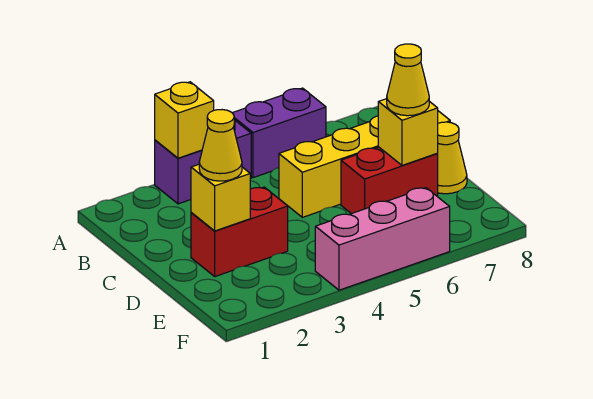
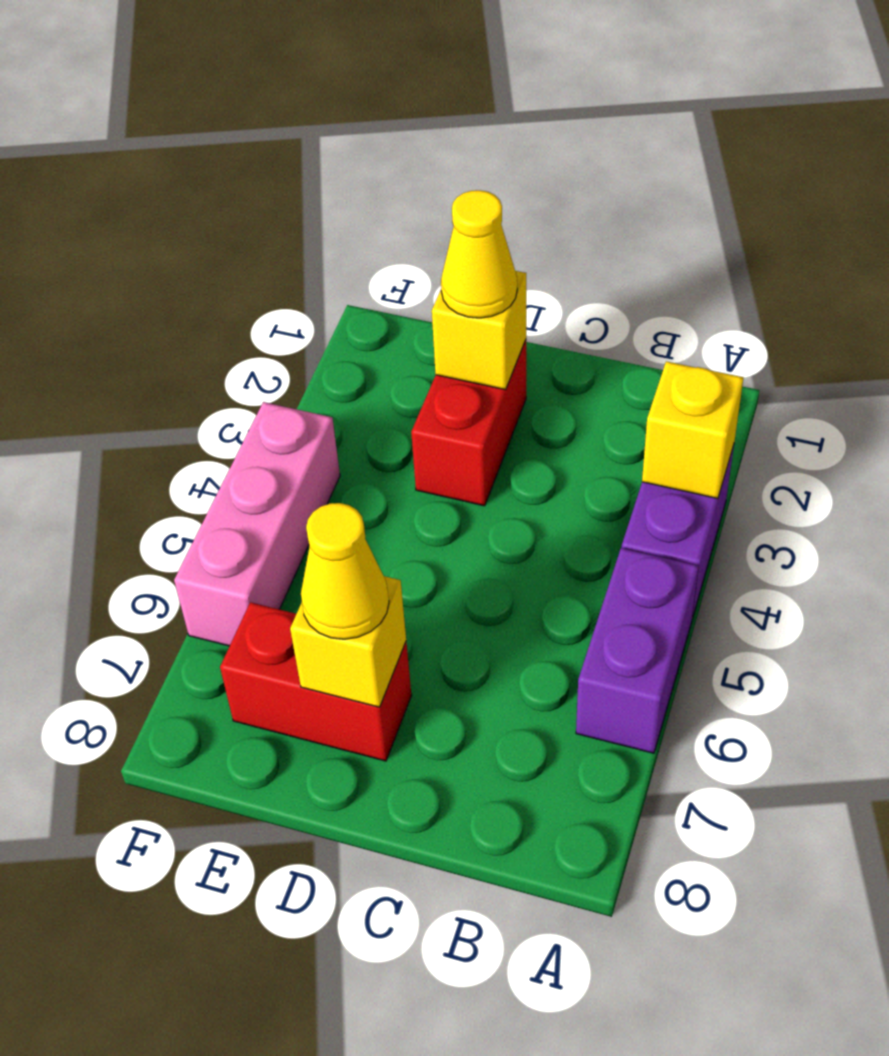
yellow brick C5:C8 level 1 -> none
red brick D6:D7 level 1 -> red brick D7:E7 level 1
yellow cone D8 level 1 -> none

